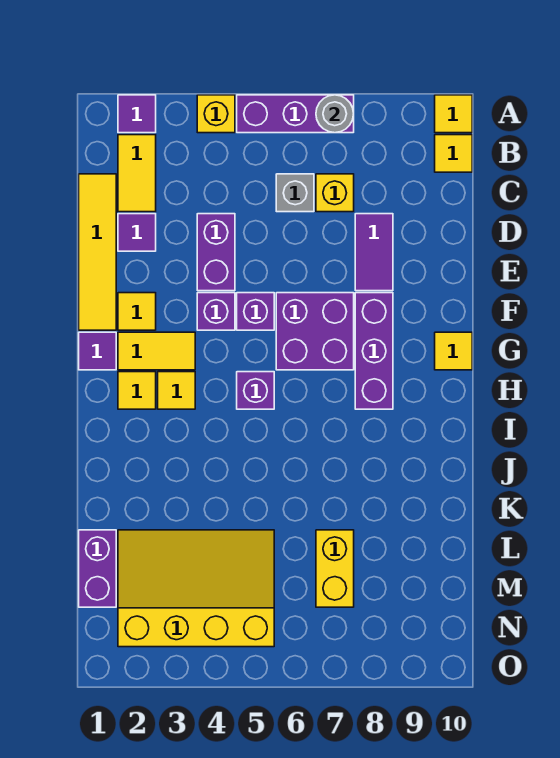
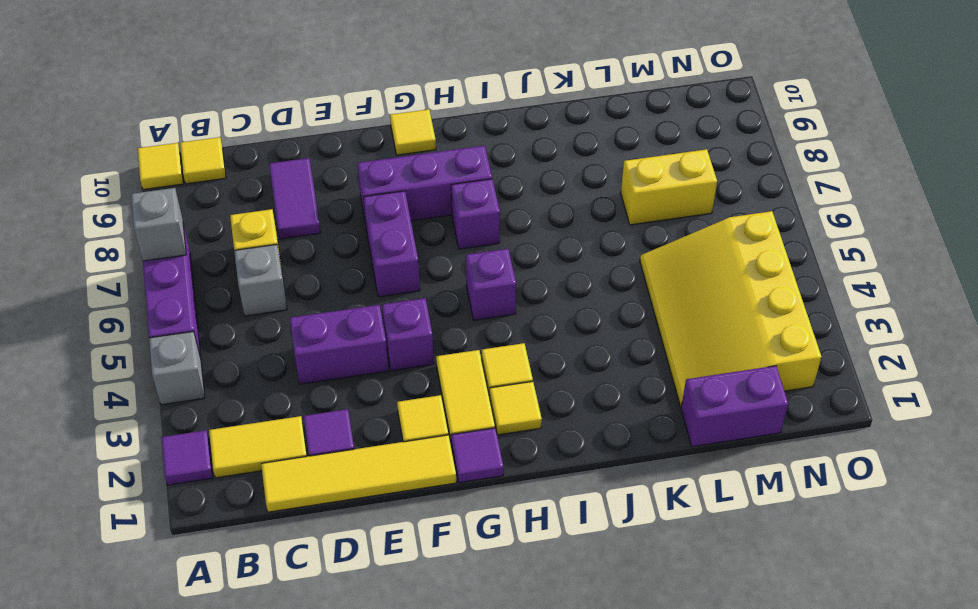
yellow brick A4 level 1 -> grey brick A4 level 1
grey round brick A7 level 2 -> grey brick A7 level 2
purple tile D8:E8 level 1 -> purple tile D8:D9 level 1
purple brick F5 level 1 -> purple brick H7 level 1
purple brick F6:G7 level 1 -> purple brick F6:F7 level 1

